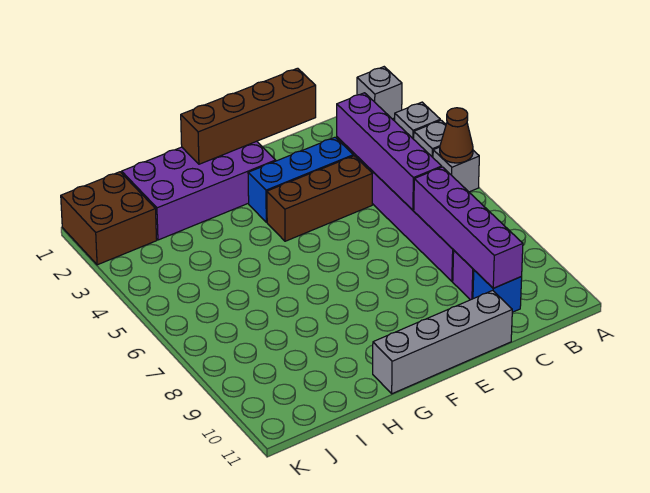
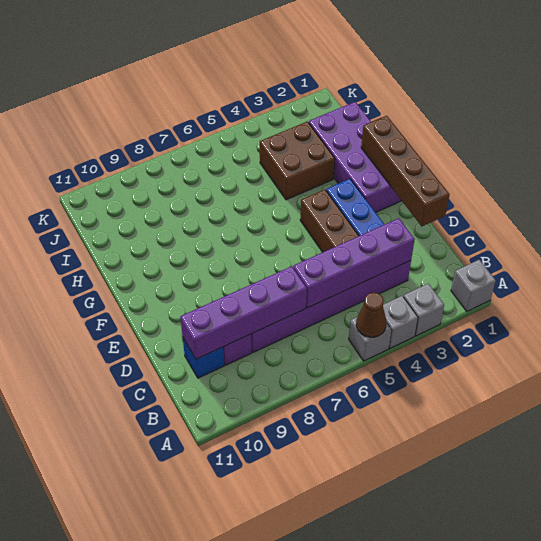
grey brick D11:G11 level 1 -> none
brown brick J1:K2 level 1 -> brown brick H3:I4 level 1

